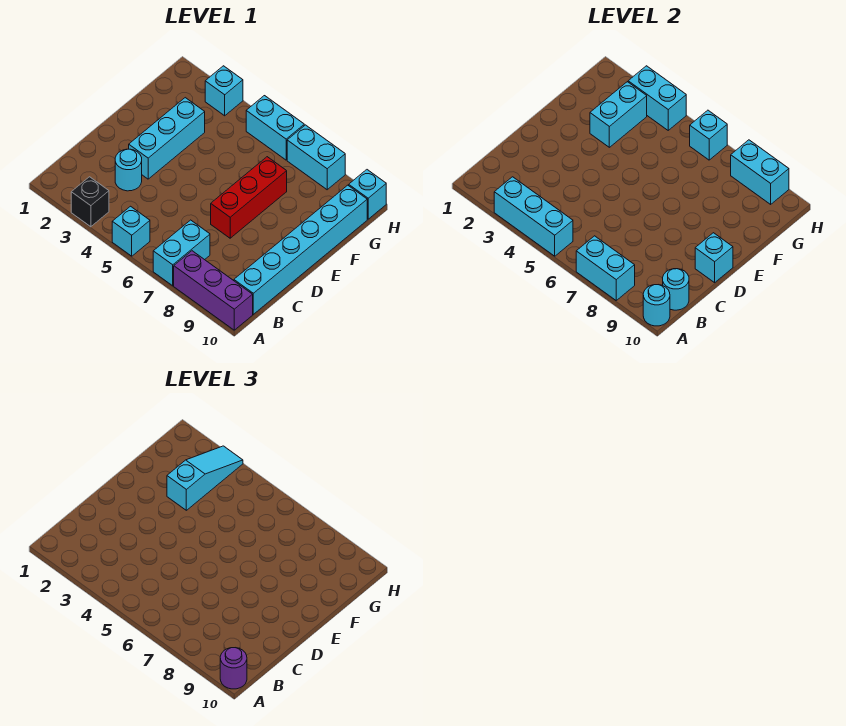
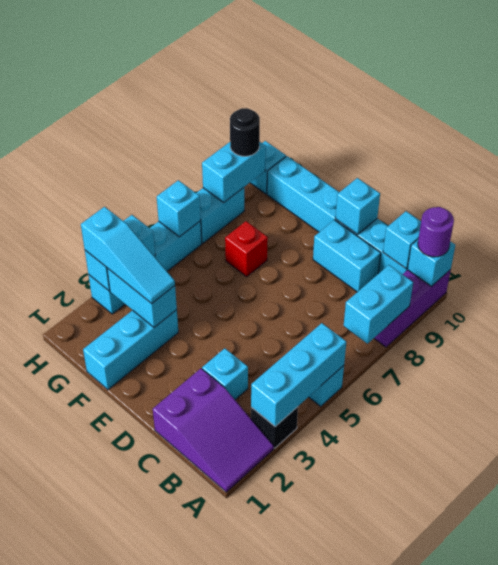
none -> purple slope A1:C2 level 1 top C
cyan brick A7:B7 level 1 -> cyan brick C9:D9 level 1
cyan round brick A10 level 2 -> cyan brick A10 level 2
cyan round brick B10 level 2 -> cyan brick B10 level 2
cyan round brick C3 level 1 -> cyan brick C3 level 1
cyan brick D3:F3 level 1 -> cyan brick F1:F3 level 1
red brick D7:F7 level 1 -> red brick F7 level 1
cyan slope F3:H3 level 3 top F -> cyan slope F3:H3 level 3 top H
none -> black round brick H9 level 3

